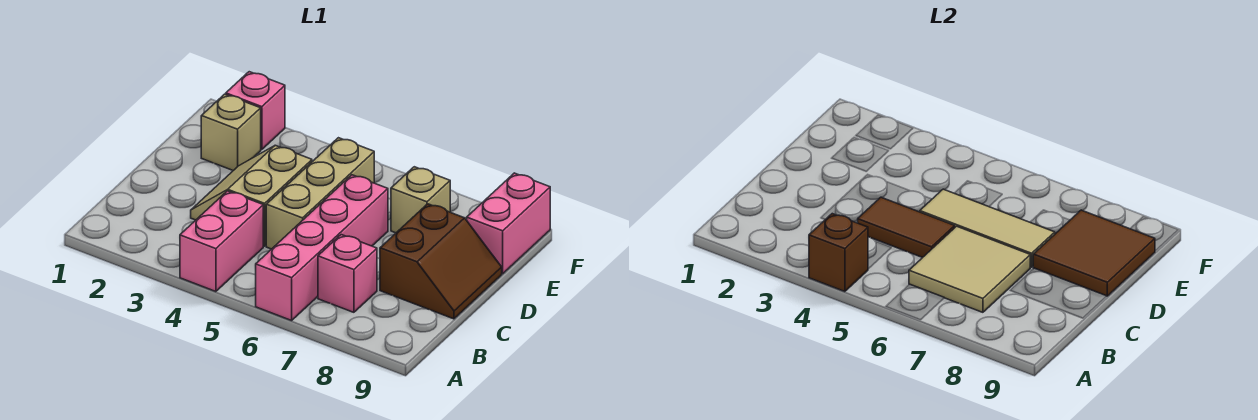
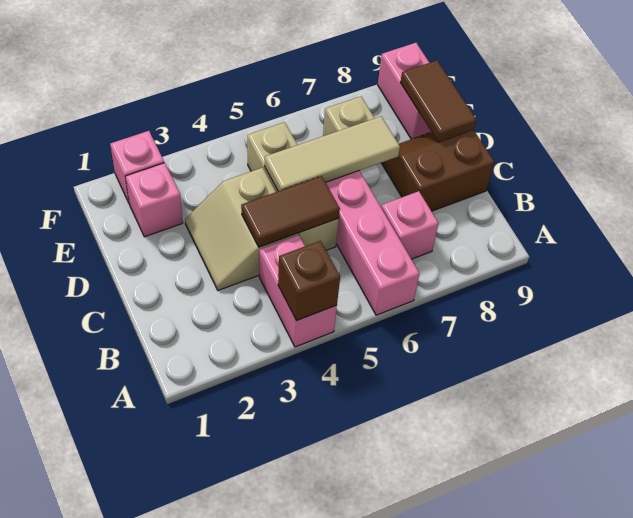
tan tile B6:C7 level 2 -> none
brown slope C8:D9 level 1 top 8 -> brown slope C8:D9 level 1 top C
brown tile D8:E9 level 2 -> brown tile D9:E9 level 2
tan brick E2 level 1 -> pink brick E2 level 1

